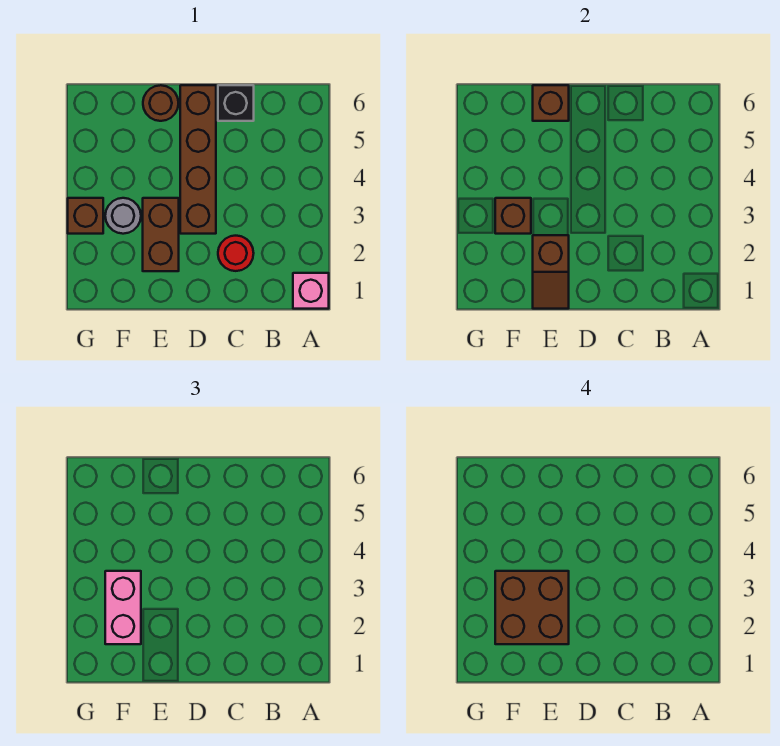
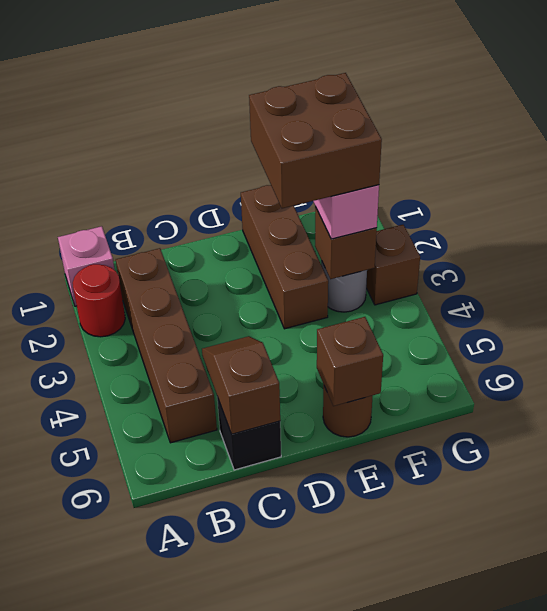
red round brick C2 level 1 -> red round brick A2 level 1
brown brick D3:D6 level 1 -> brown brick B2:B5 level 1
brown slope E1:E2 level 2 top 2 -> brown slope C5:C6 level 2 top 6
brown brick E2:E3 level 1 -> brown brick E1:E3 level 1

